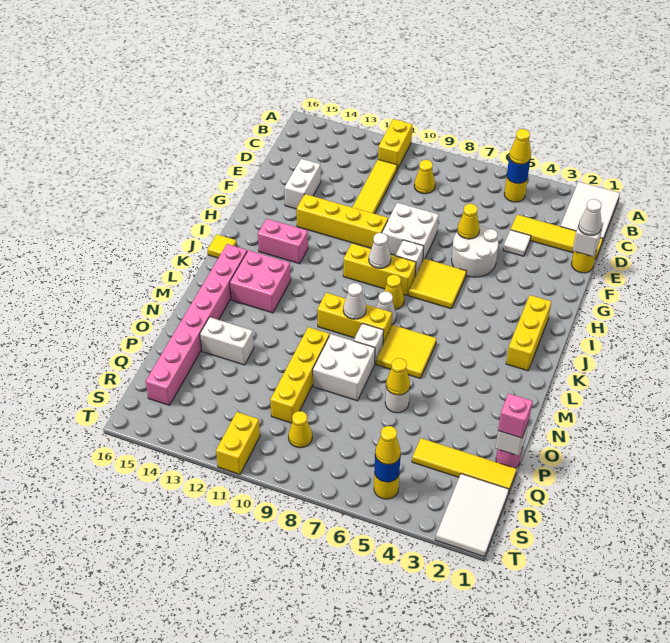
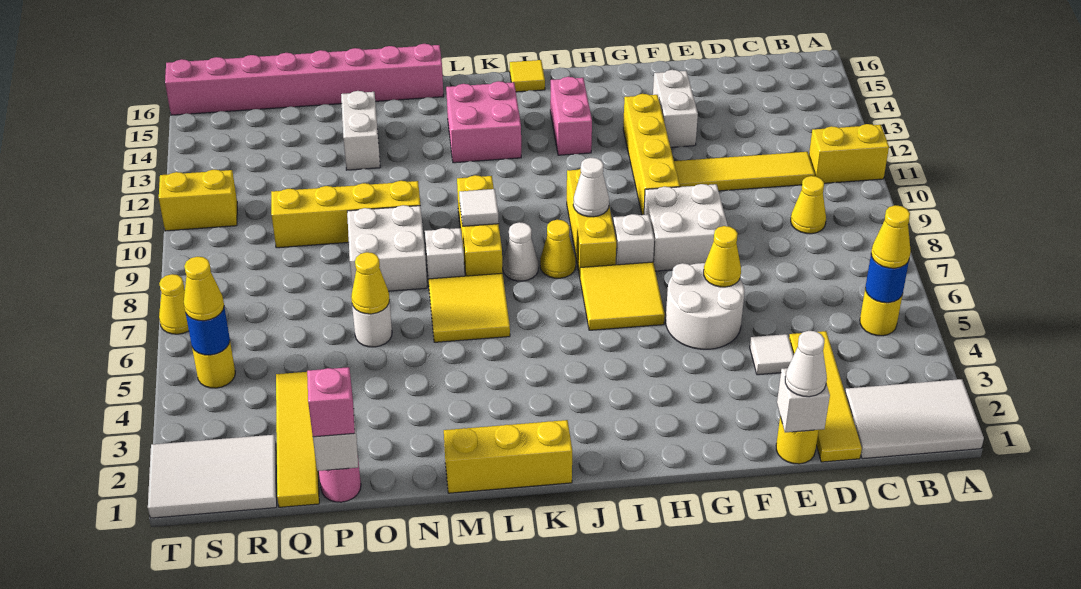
white brick E14:F14 level 1 -> white brick F13:F14 level 1
yellow brick I2:K2 level 1 -> yellow brick K1:M1 level 1
pink brick K15:R15 level 1 -> pink brick M16:T16 level 1
white cone L9 level 2 -> white tile L9 level 2
yellow cone R9 level 1 -> yellow cone T7 level 1

